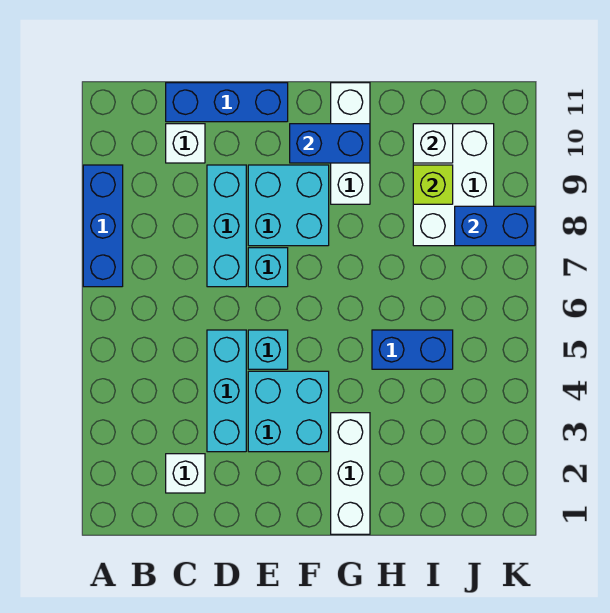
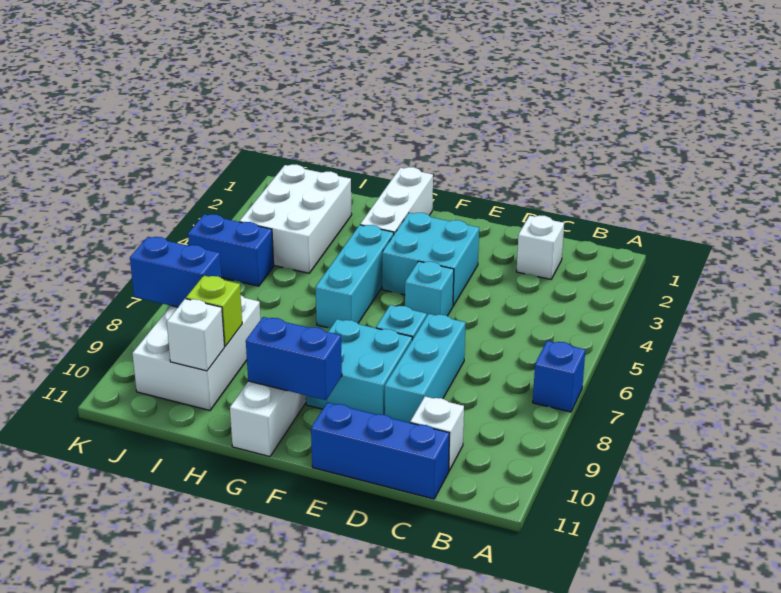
blue brick A7:A9 level 1 -> blue brick A7 level 1
cyan brick D3:D5 level 1 -> cyan brick G4:G6 level 1
blue brick H5:I5 level 1 -> blue brick J5:K5 level 1
none -> white brick I2:J4 level 1

